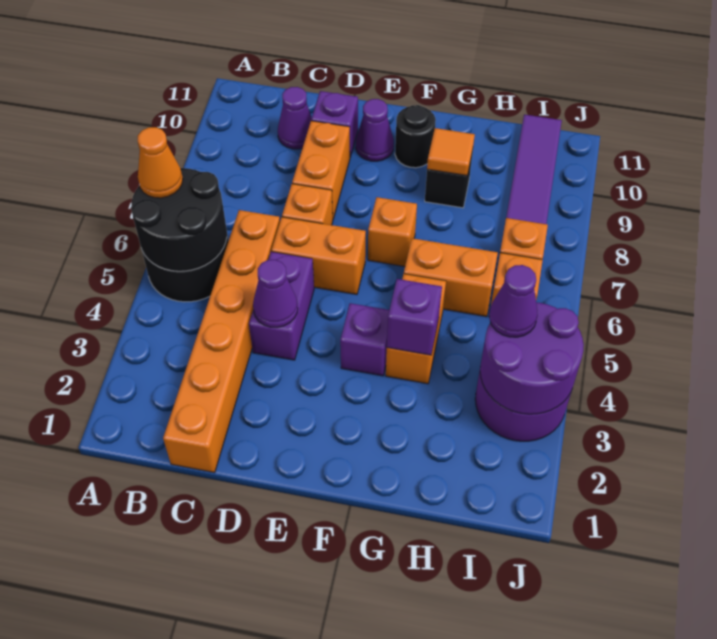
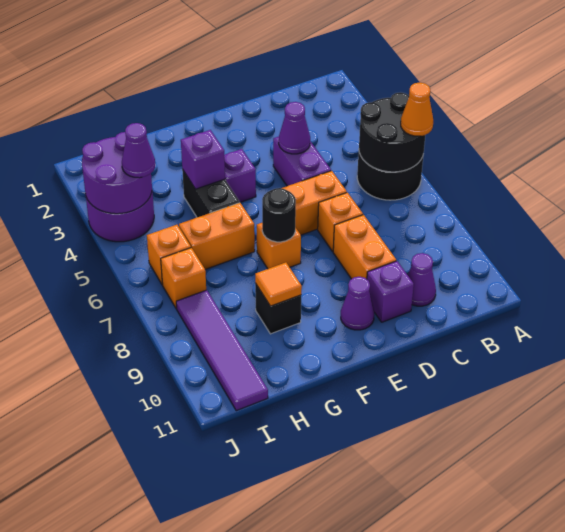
orange brick C1:C6 level 1 -> none
black round brick F10 level 1 -> black round brick F7 level 2
orange brick G4:G5 level 1 -> black brick G4:G5 level 1

